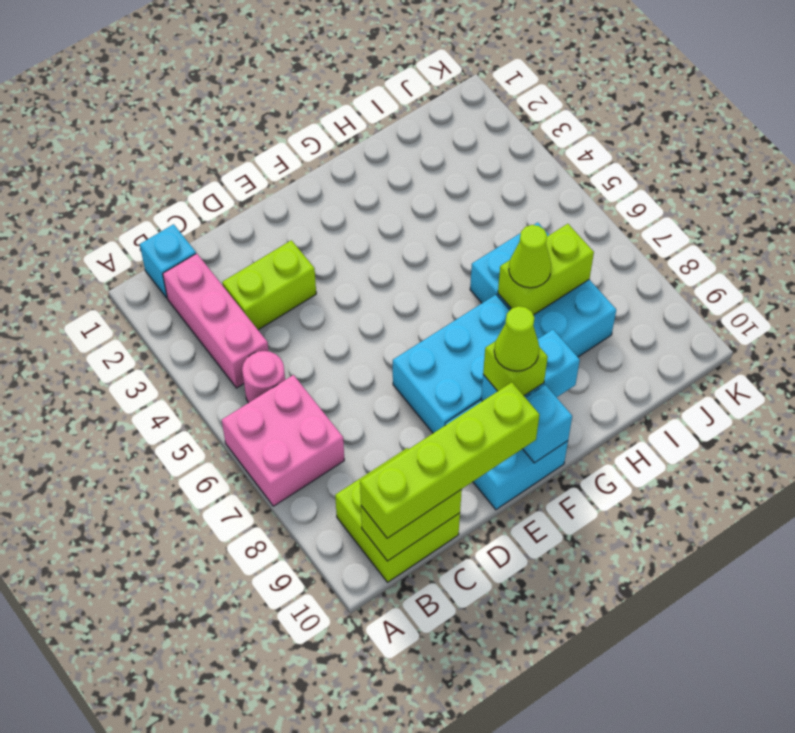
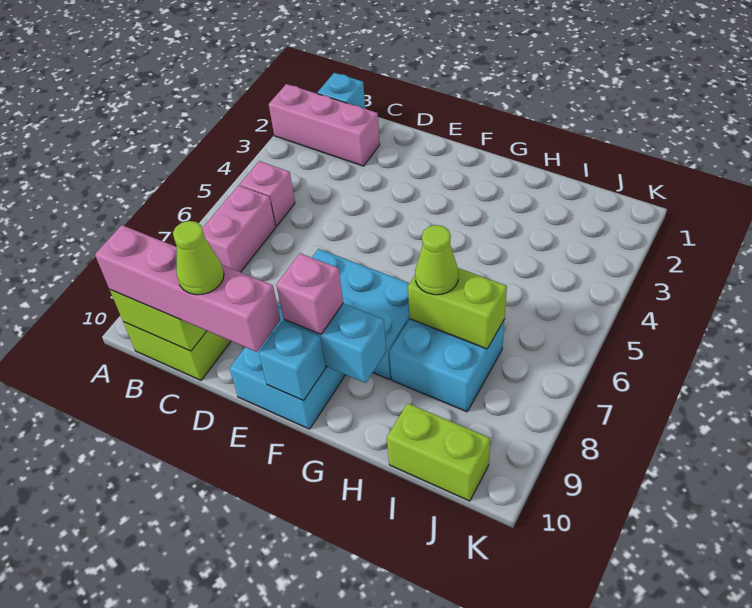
pink brick A6:B7 level 1 -> pink brick B6:B7 level 1
pink brick B2:B4 level 1 -> pink brick A2:C2 level 1
pink round brick B5 level 1 -> pink brick B5 level 1
lime brick B10:E10 level 3 -> pink brick B10:E10 level 3
lime brick C3:D3 level 1 -> lime brick I10:J10 level 1
lime brick F9 level 3 -> pink brick F9 level 3
lime cone F9 level 4 -> lime cone D10 level 4
cyan brick H6:I8 level 1 -> cyan brick H7:I8 level 1

